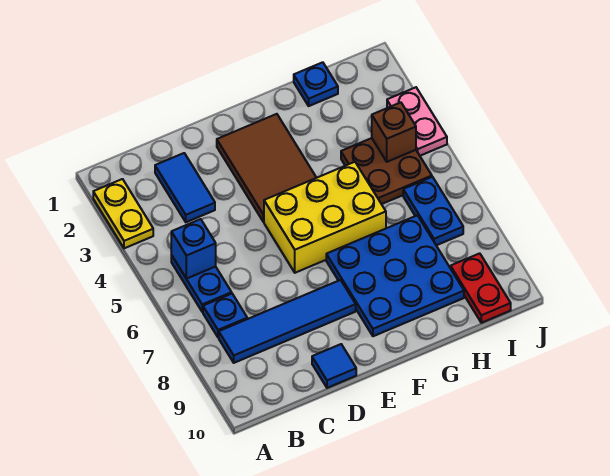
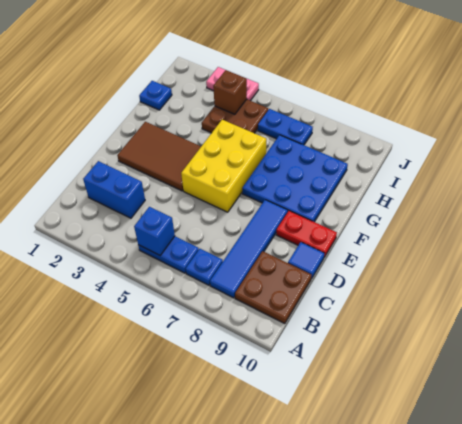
yellow plate A2:A3 level 1 -> none
none -> brown plate B9:C10 level 1
blue tile C2:C3 level 1 -> blue brick C2:C3 level 1
red plate I9:I10 level 1 -> red plate E9:E10 level 1

